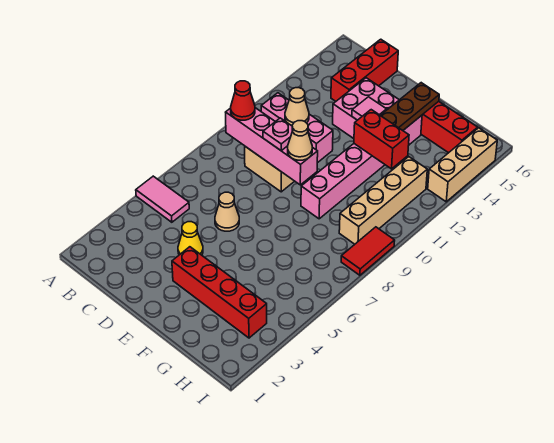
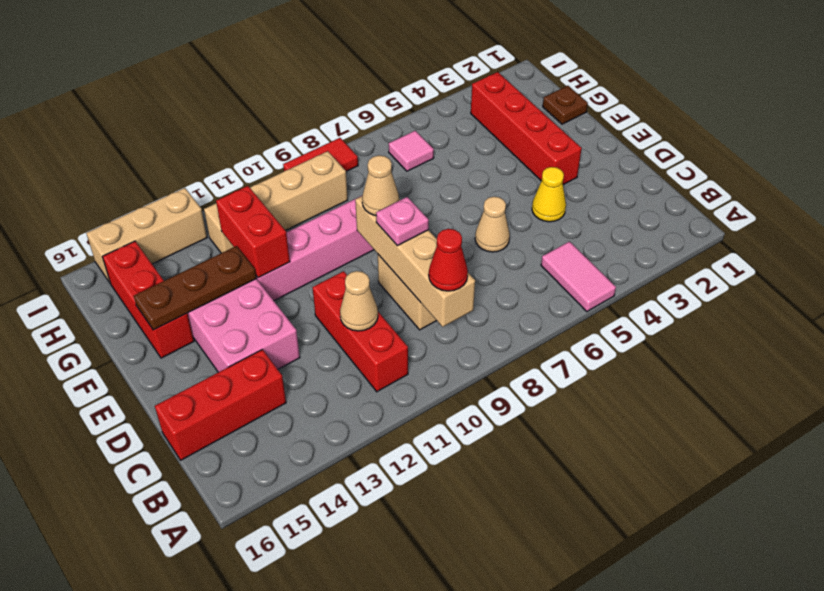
pink brick B9:E9 level 2 -> tan brick B9:E9 level 2
pink brick B11:D11 level 1 -> red brick B11:D11 level 1
pink tile E13 level 2 -> pink tile H6 level 1
none -> brown plate G1 level 1

